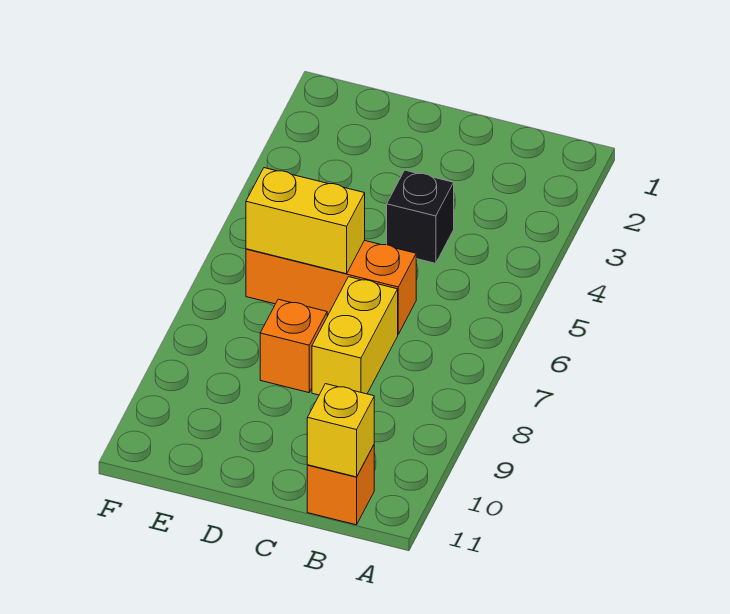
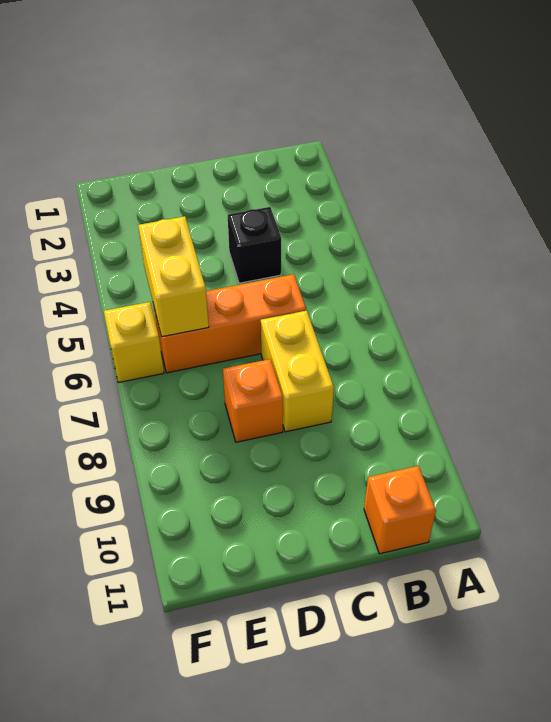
yellow brick B11 level 2 -> yellow brick F6 level 1
yellow brick D6:E6 level 2 -> yellow brick E5:E6 level 2

